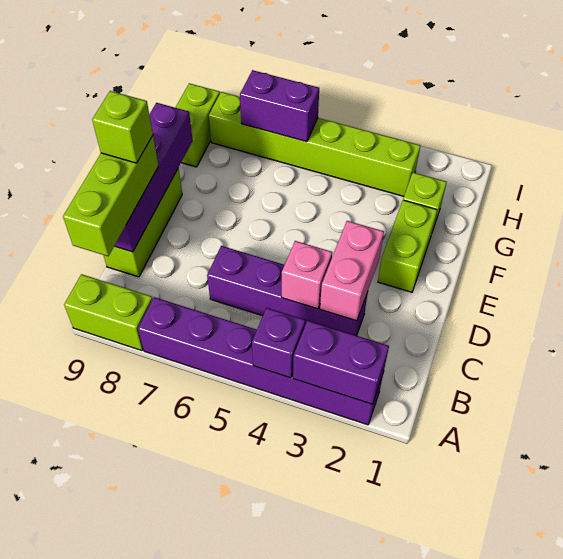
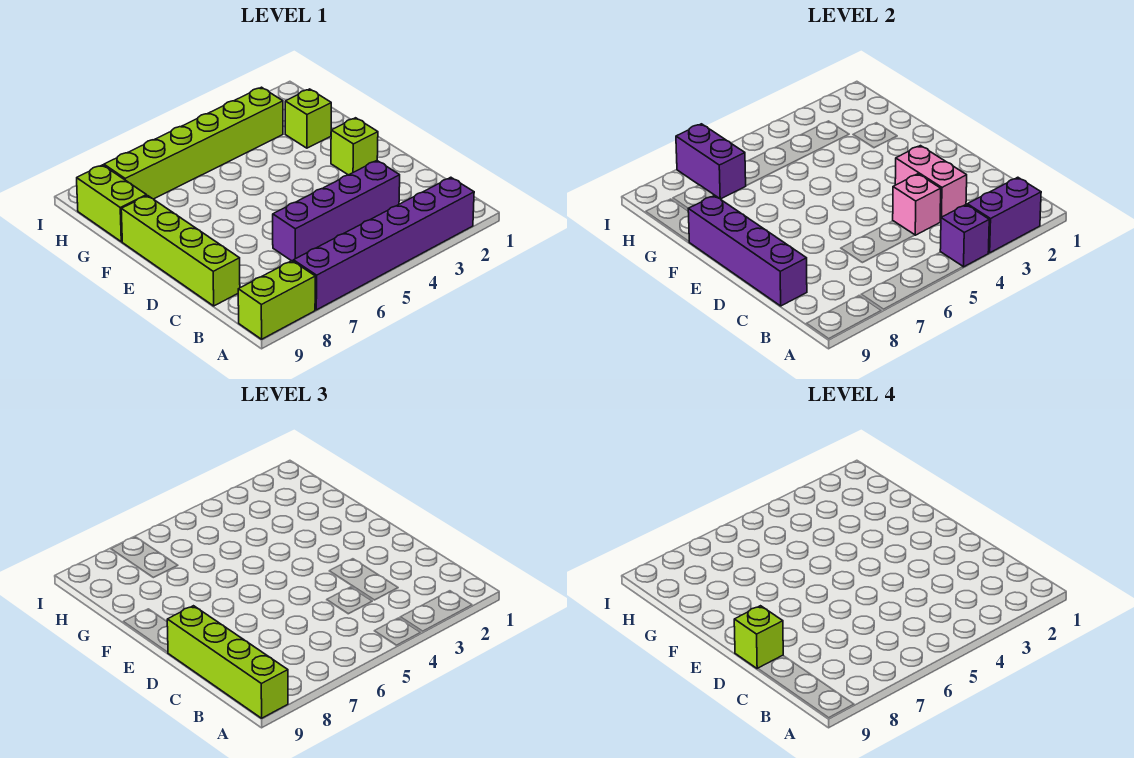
lime brick B9:D9 level 3 -> lime brick A9:D9 level 3
lime brick C9:E9 level 1 -> lime brick C9:F9 level 1
lime brick E2:F2 level 1 -> lime brick E2 level 1
purple brick H6:H7 level 2 -> purple brick H7:I7 level 2

